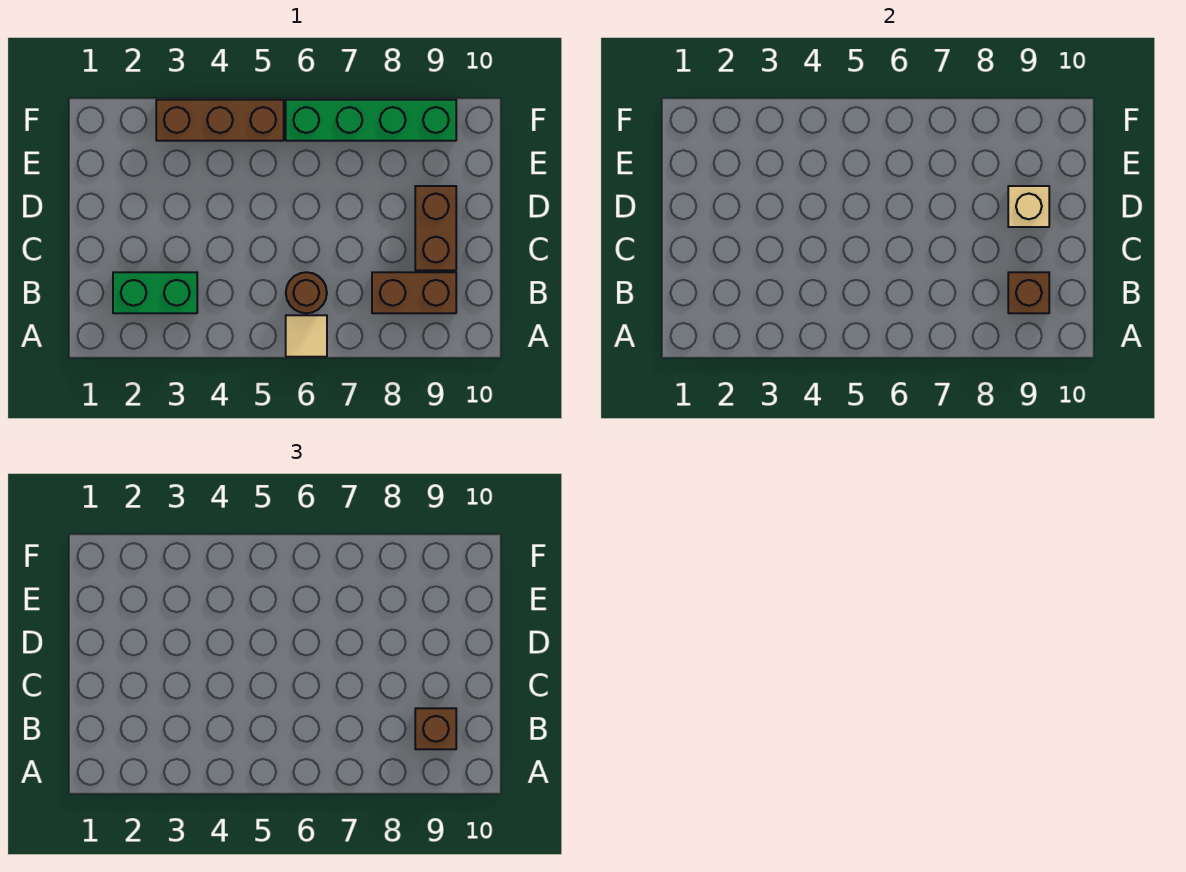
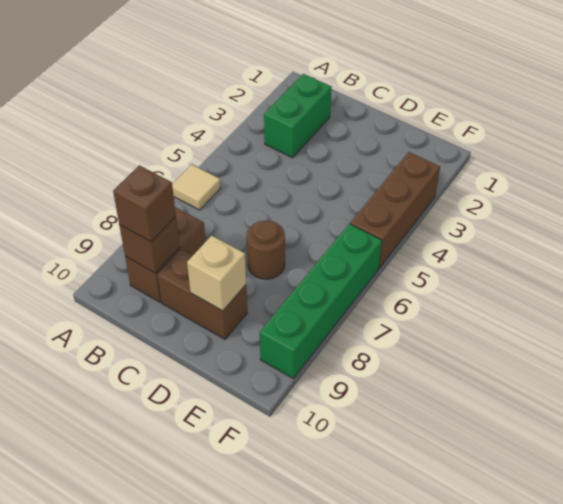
brown round brick B6 level 1 -> brown round brick D7 level 1

